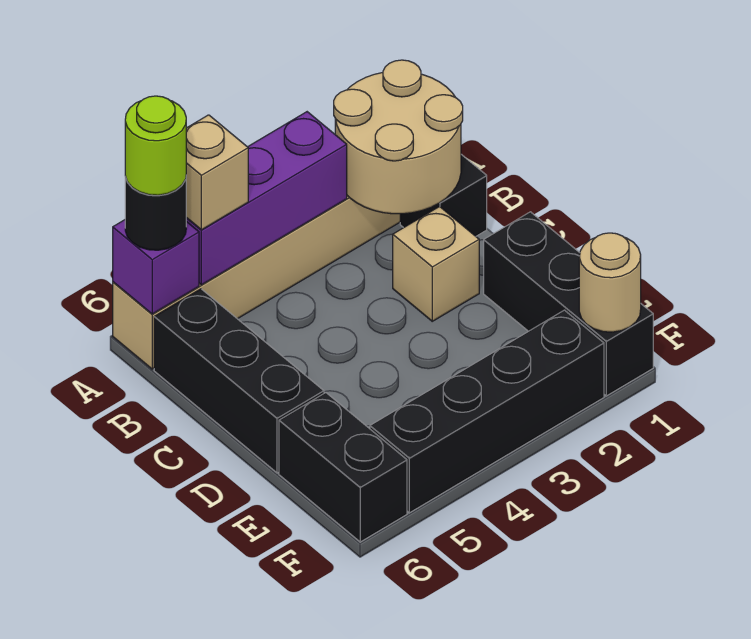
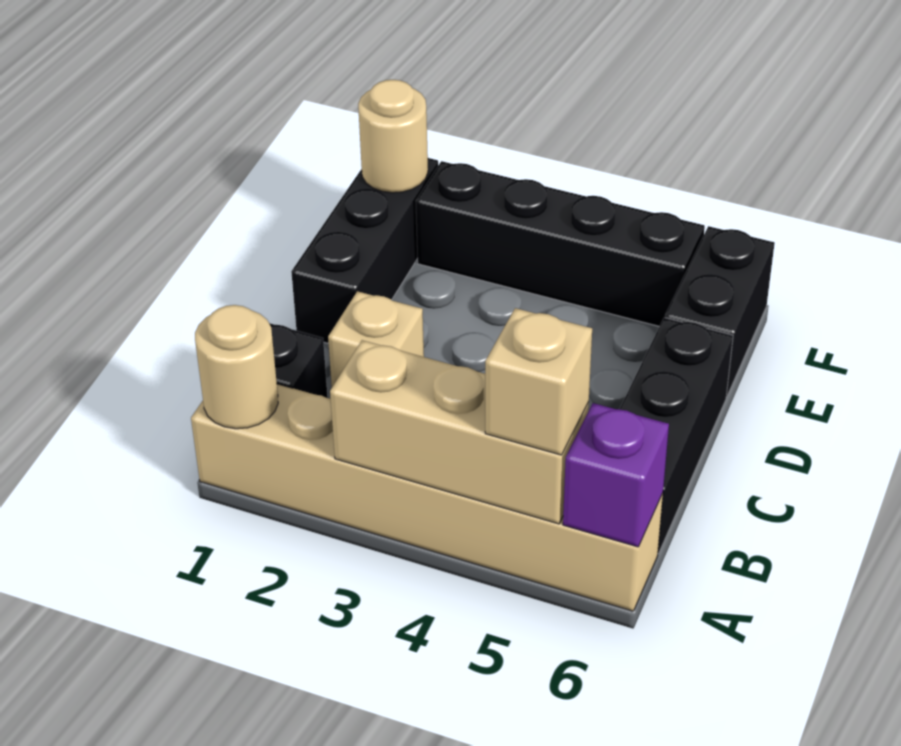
tan round brick A1:B2 level 2 -> tan round brick A1 level 2
purple brick A3:A5 level 2 -> tan brick A3:A5 level 2
black round brick A6 level 3 -> none
lime round brick A6 level 4 -> none

